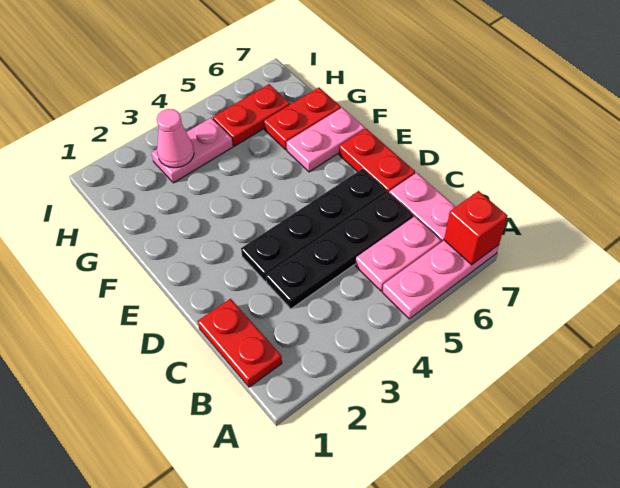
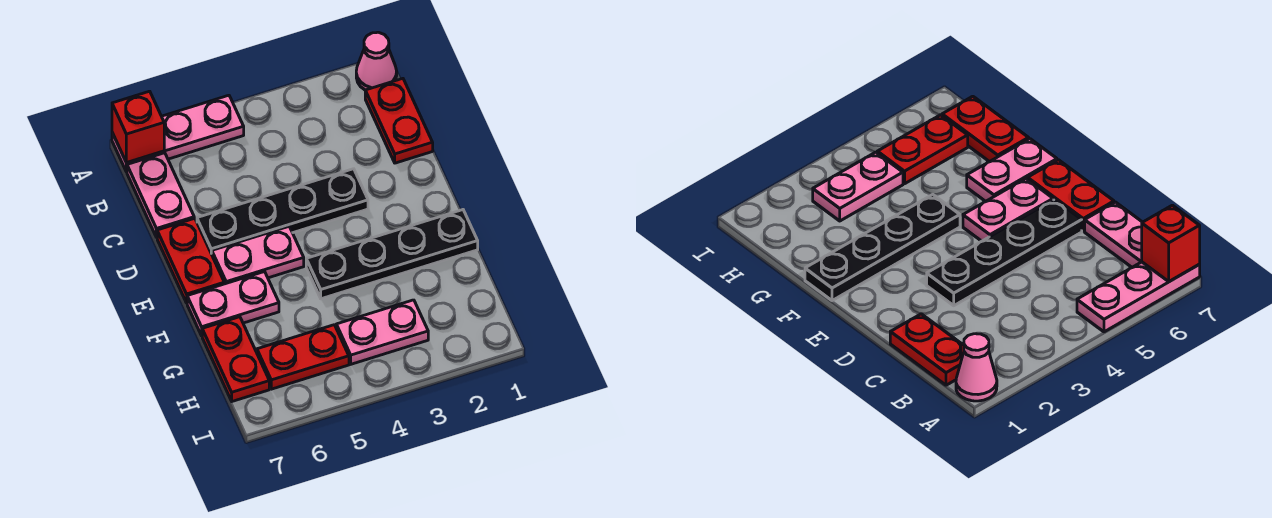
pink plate B5:B6 level 1 -> pink plate E5:E6 level 1
black plate C3:C6 level 1 -> black plate F1:F4 level 1
red plate G6:G7 level 1 -> red plate G7:H7 level 1
pink cone H3 level 2 -> pink cone A1 level 1

